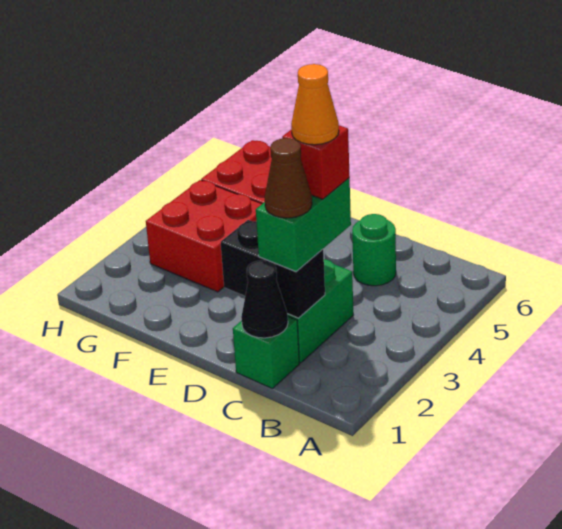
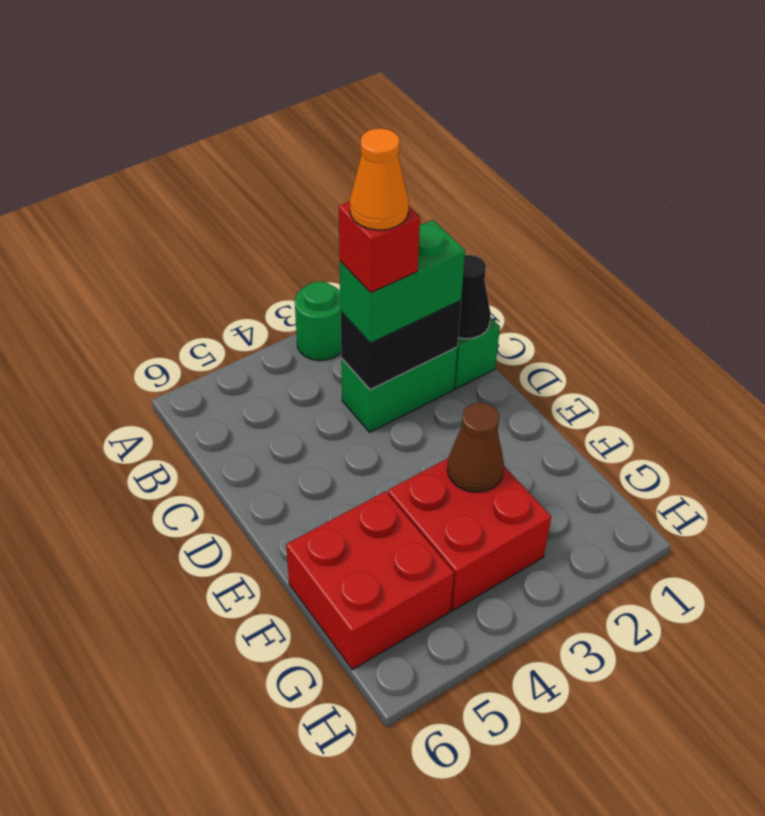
black brick C2:D2 level 2 -> black brick C2:C3 level 2
brown cone C2 level 4 -> brown cone F3 level 2
green round brick C5 level 1 -> green round brick A3 level 1

